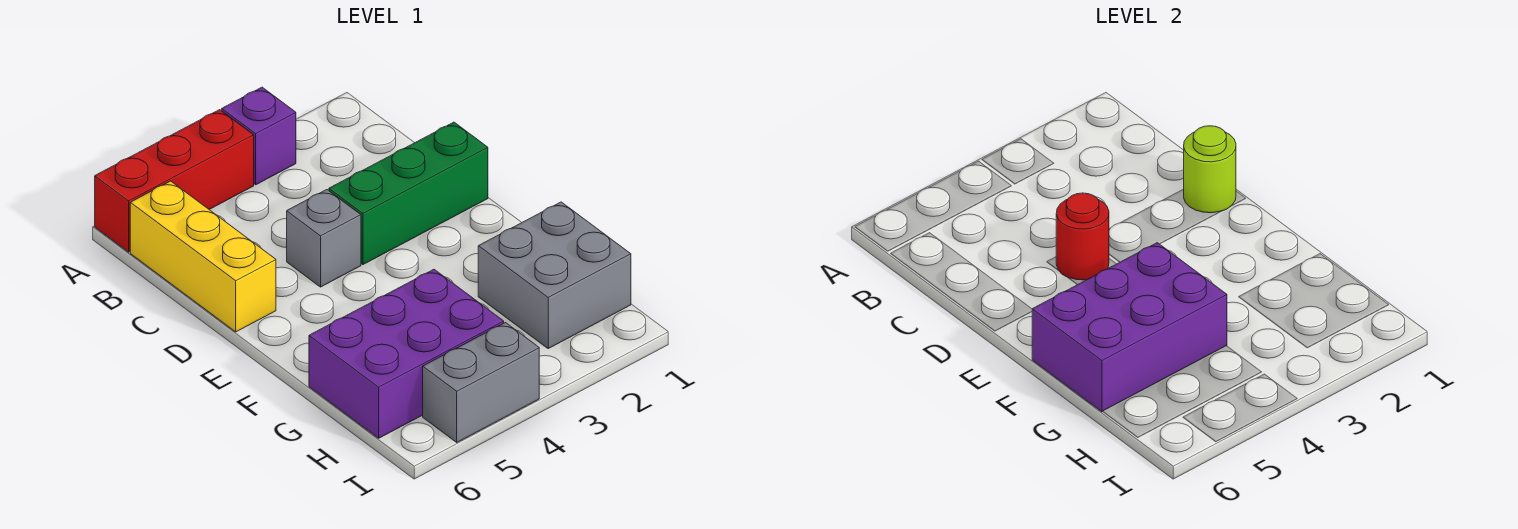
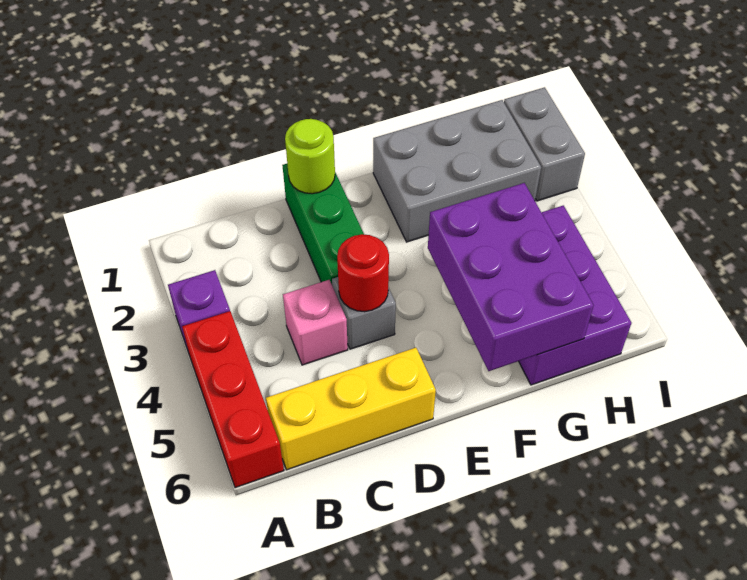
none -> pink brick C4 level 1
grey brick G1:H2 level 1 -> grey brick F1:H2 level 1
grey brick I4:I5 level 1 -> grey brick I1:I2 level 1

